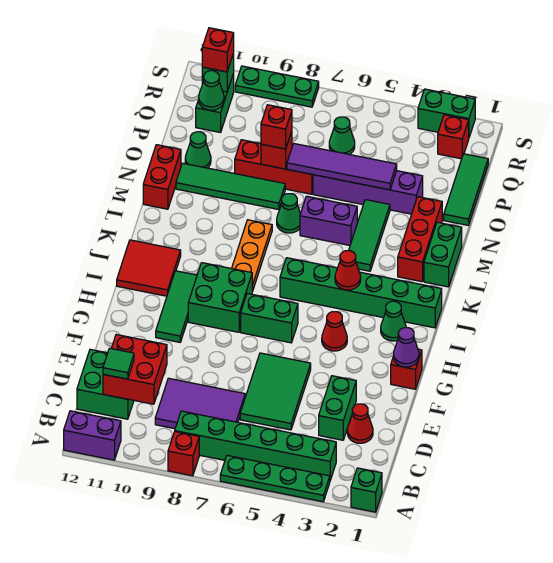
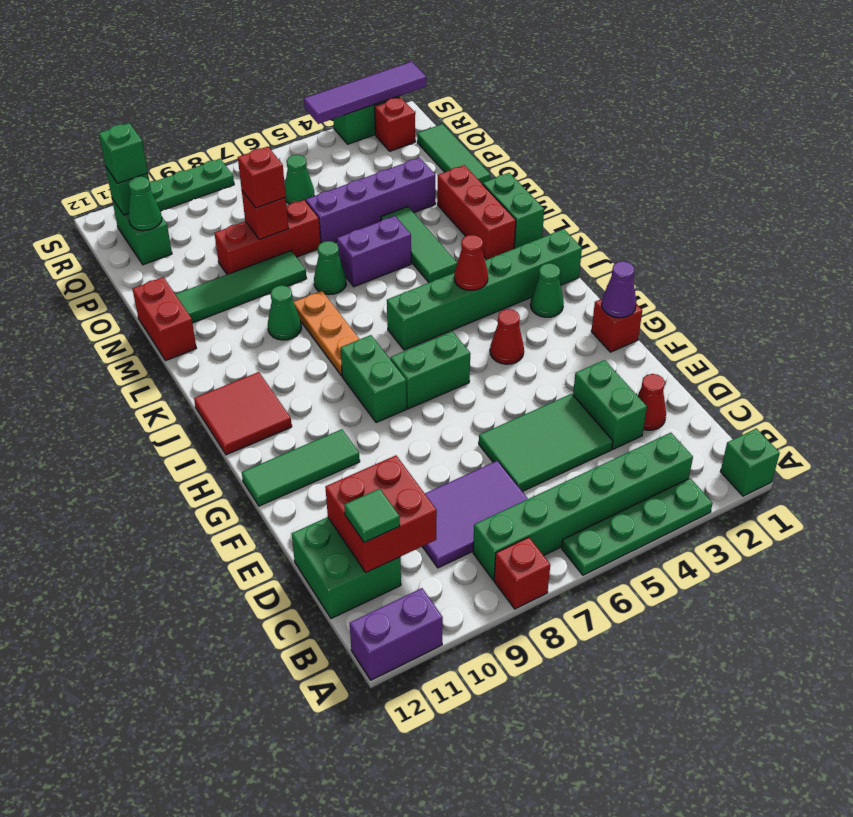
green tile D5:F6 level 1 -> green tile D4:E6 level 1
green tile G10:I10 level 1 -> green tile G10:G12 level 1
green brick H8:I9 level 1 -> green brick H8:I8 level 1
purple tile O4:O7 level 2 -> purple tile S1:S4 level 2
green cone O11 level 1 -> green cone L9 level 1
red brick R11 level 3 -> green brick R11 level 3

